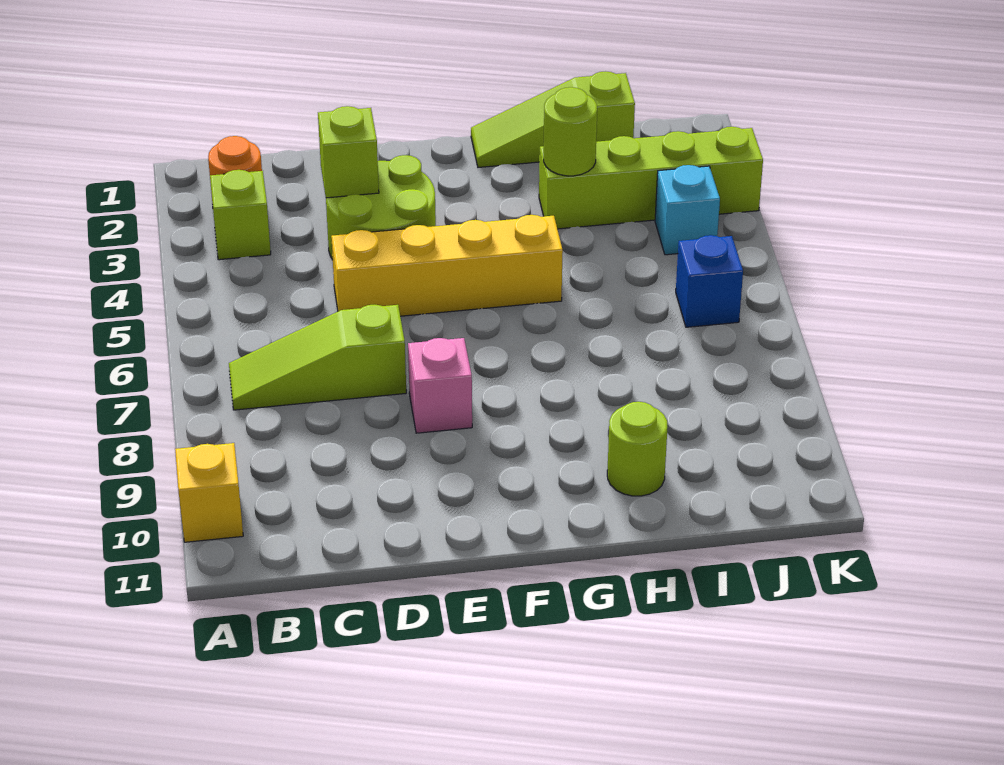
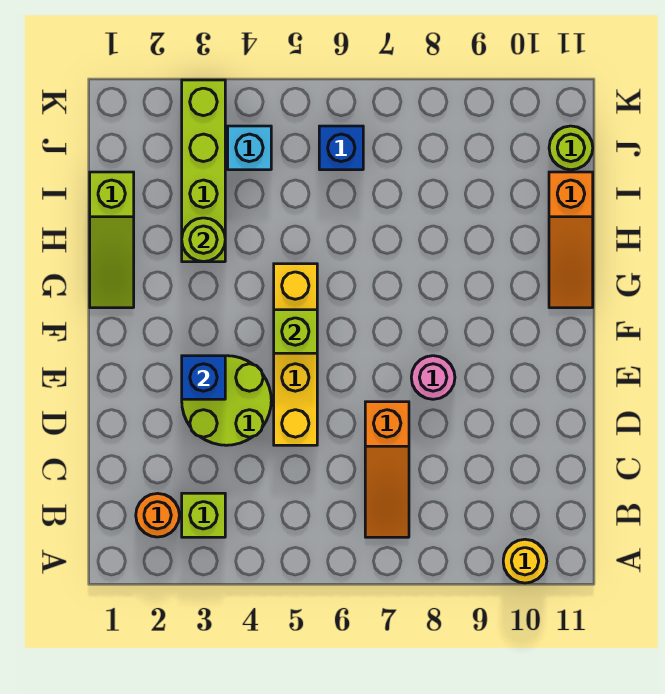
yellow brick A10 level 1 -> yellow round brick A10 level 1
lime slope B7:D7 level 1 top D -> orange slope B7:D7 level 1 top D
lime brick D3 level 2 -> lime brick F5 level 2
none -> blue brick E3 level 2
pink brick E8 level 1 -> pink round brick E8 level 1
none -> orange slope G11:I11 level 1 top I
lime round brick H10 level 1 -> lime round brick J11 level 1

